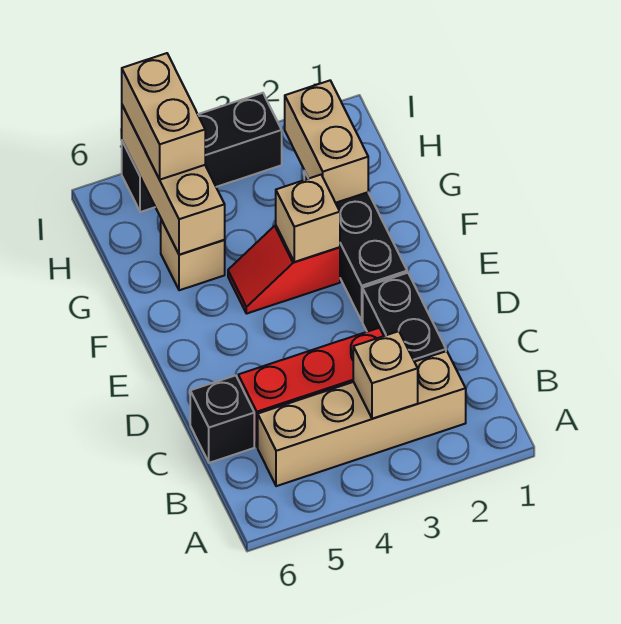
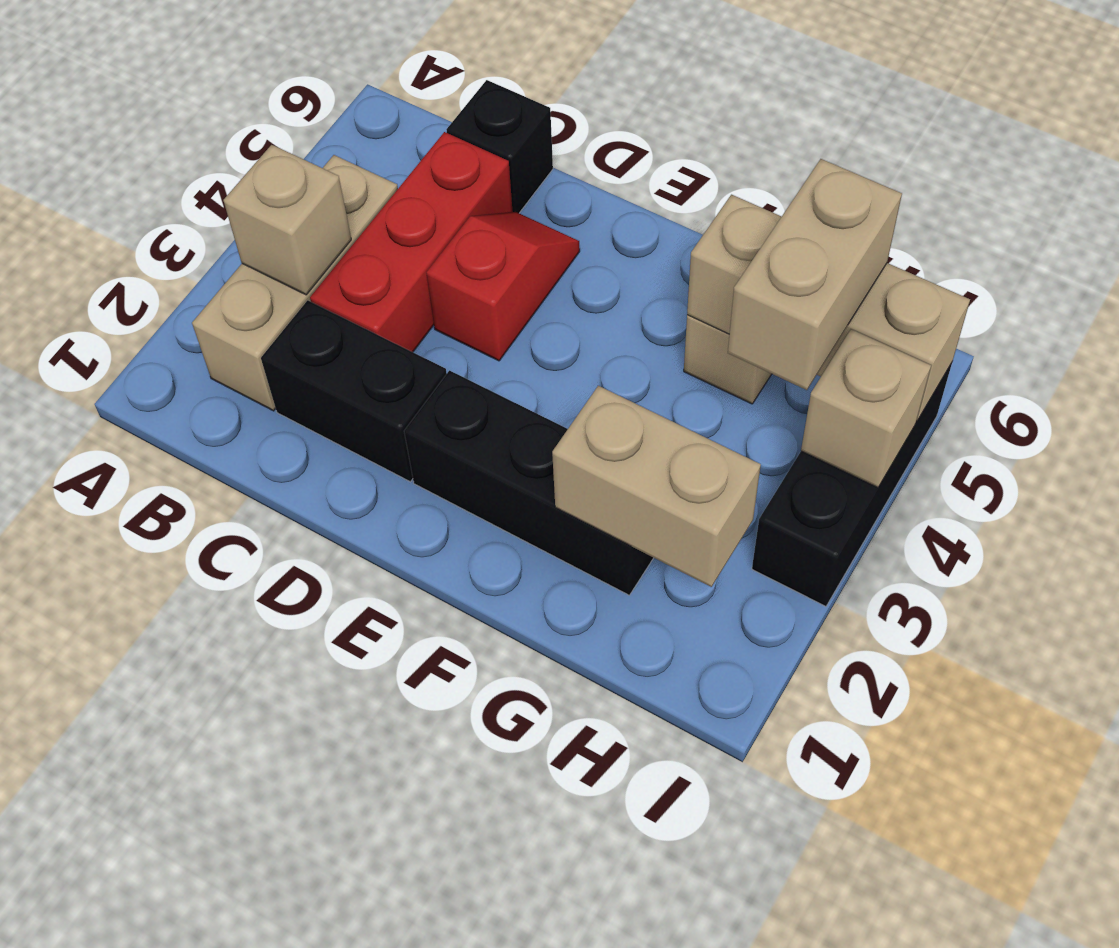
tan brick B2:B5 level 1 -> tan brick B2:B4 level 1
red slope F3:F4 level 1 top 3 -> red slope D4:D5 level 1 top 4
tan brick F3 level 2 -> tan brick I4 level 2
tan brick H5:I5 level 3 -> tan brick H4:H5 level 3

